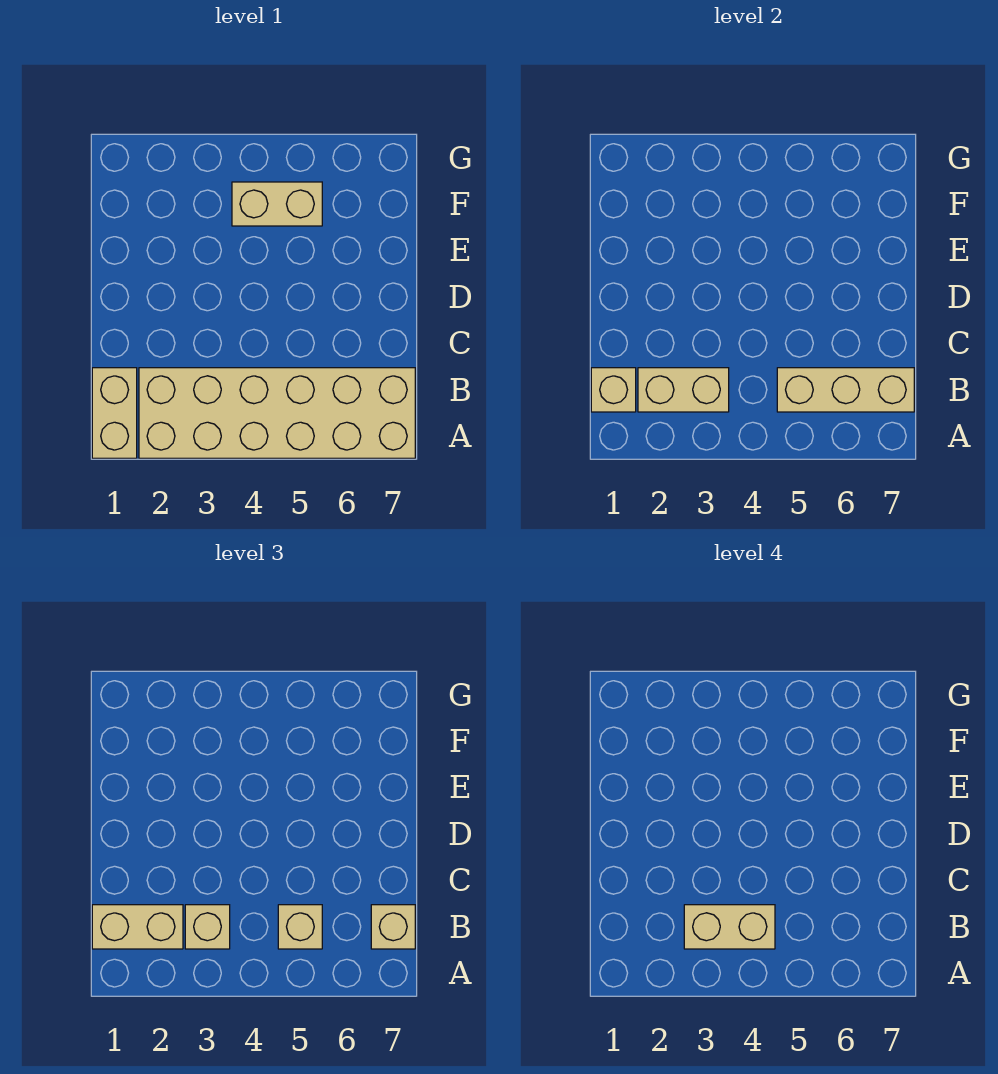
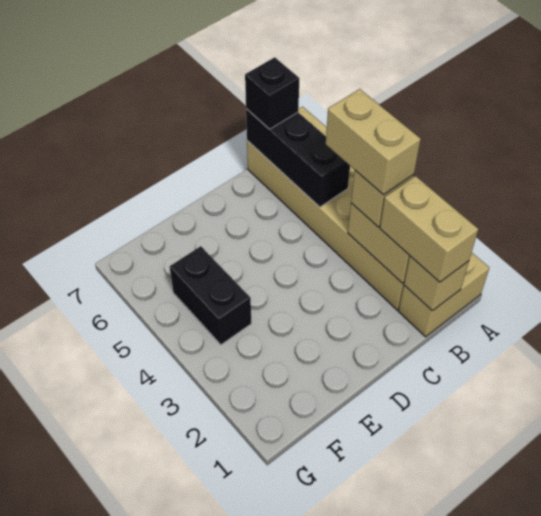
tan brick B5:B7 level 2 -> black brick B5:B7 level 2
tan brick B5 level 3 -> none
tan brick B7 level 3 -> black brick B7 level 3
tan brick F4:F5 level 1 -> black brick F4:F5 level 1

